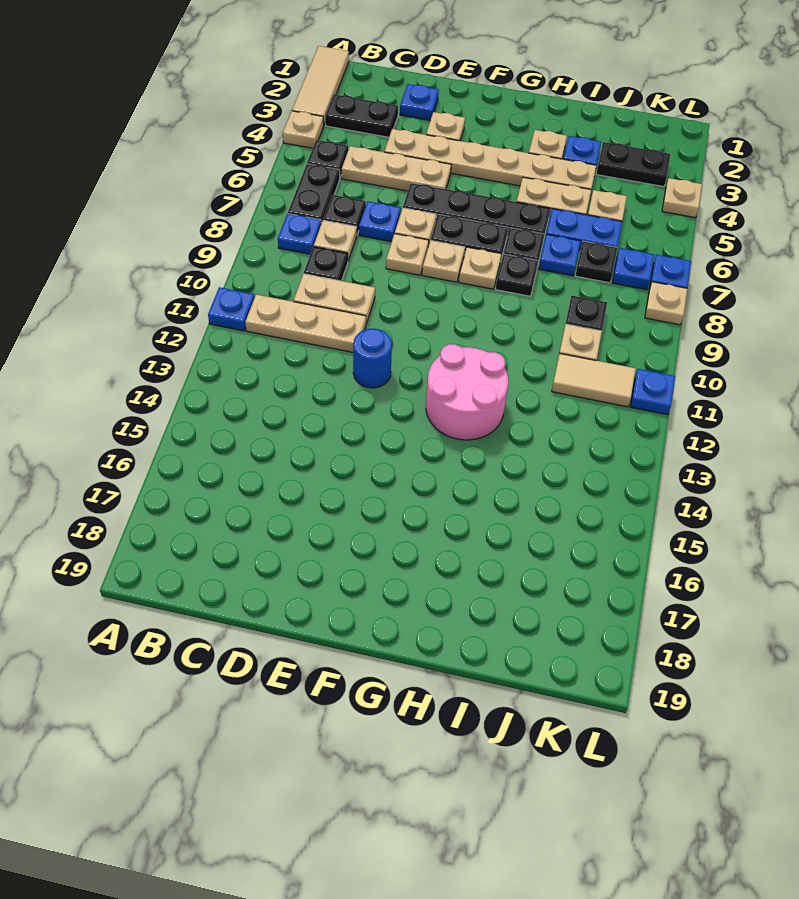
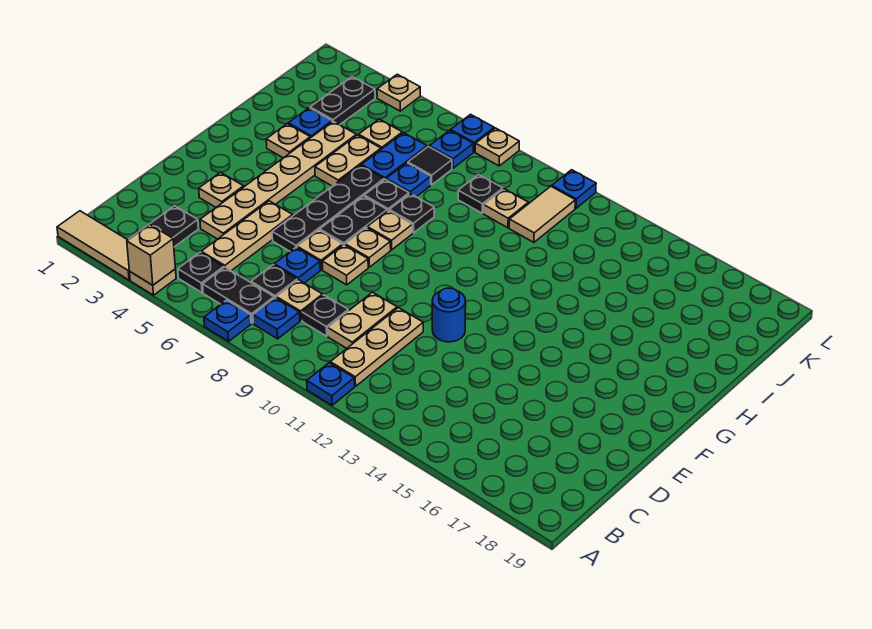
none -> tan brick A4 level 2
blue plate D2 level 1 -> blue plate A7 level 1
pink round brick G12:H13 level 1 -> none
black plate J7 level 1 -> black tile J7 level 1

